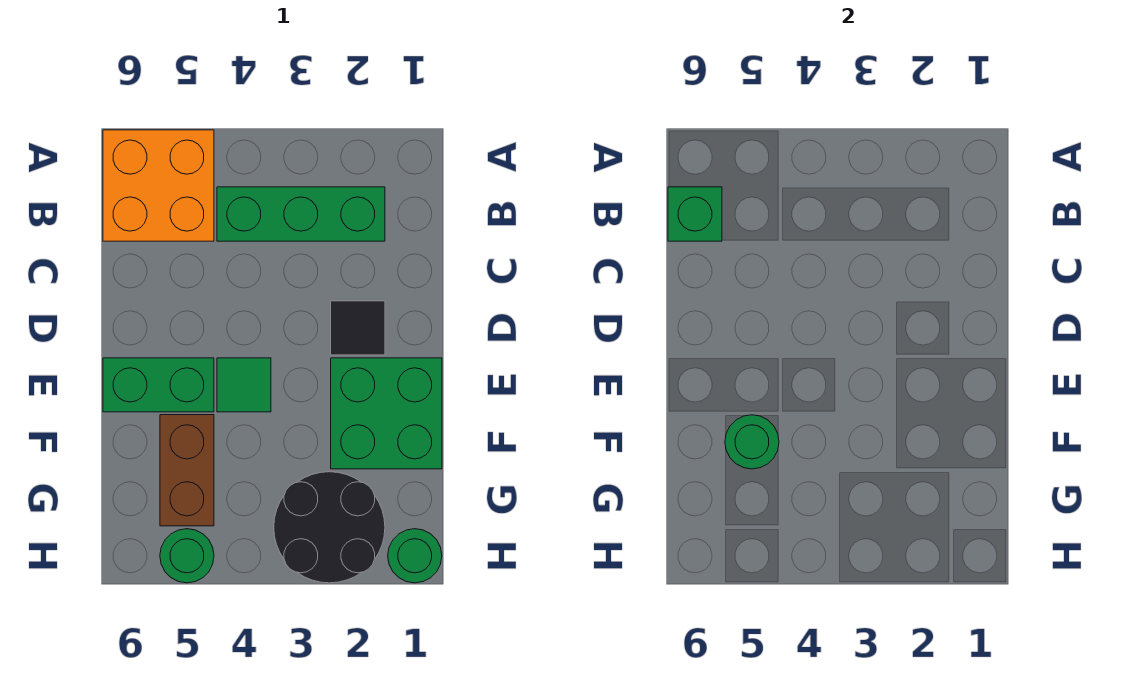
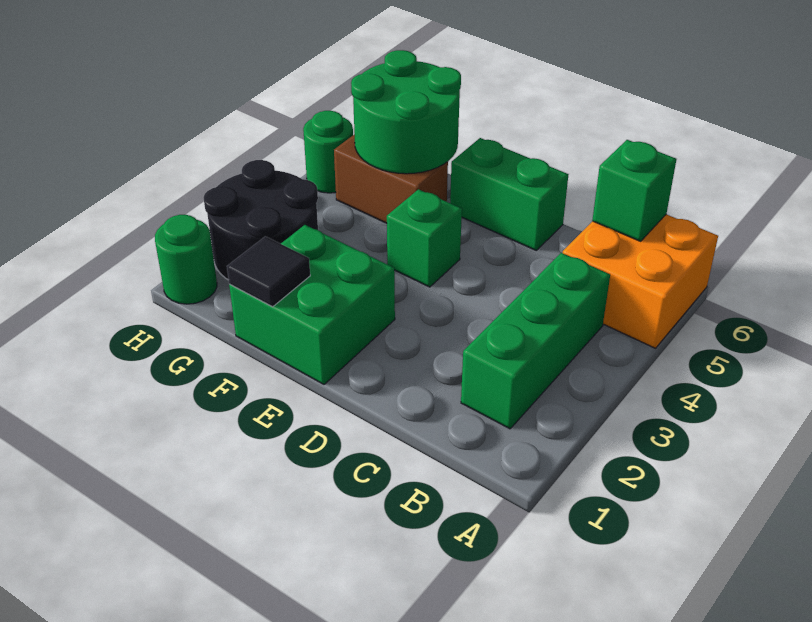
black tile D2 level 1 -> black tile F1 level 2
green tile E4 level 1 -> green brick E4 level 1
green brick E5:E6 level 1 -> green brick D6:E6 level 1
green round brick F5 level 2 -> green round brick F5:G6 level 2

